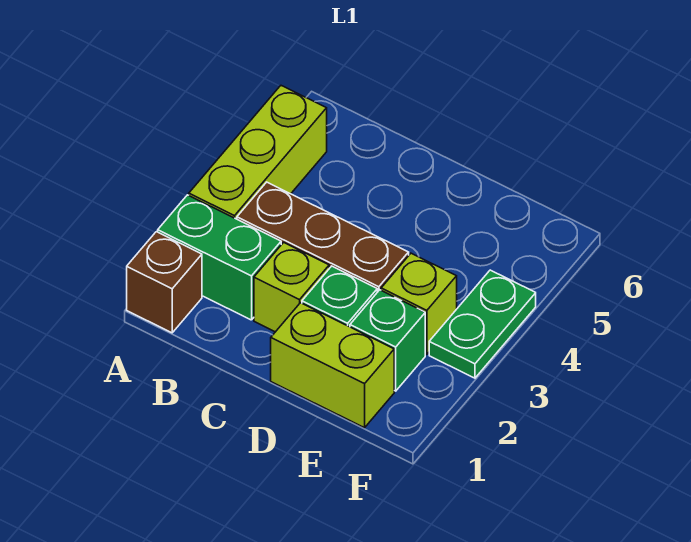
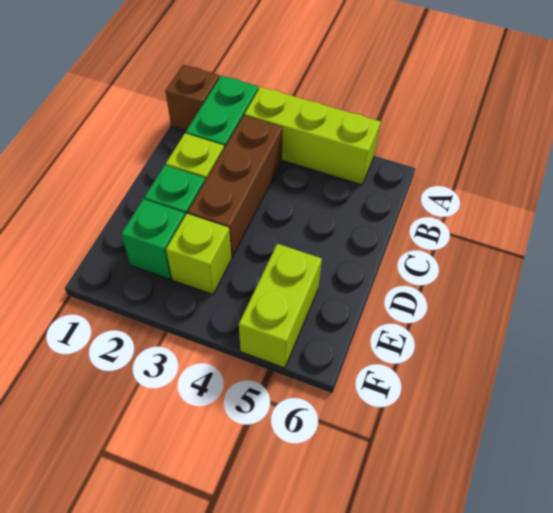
lime brick D1:E1 level 1 -> lime brick E5:F5 level 1
green plate F3:F4 level 1 -> none

